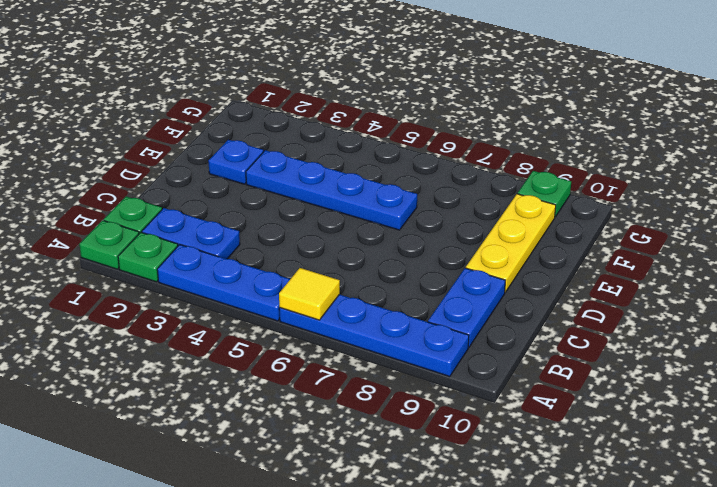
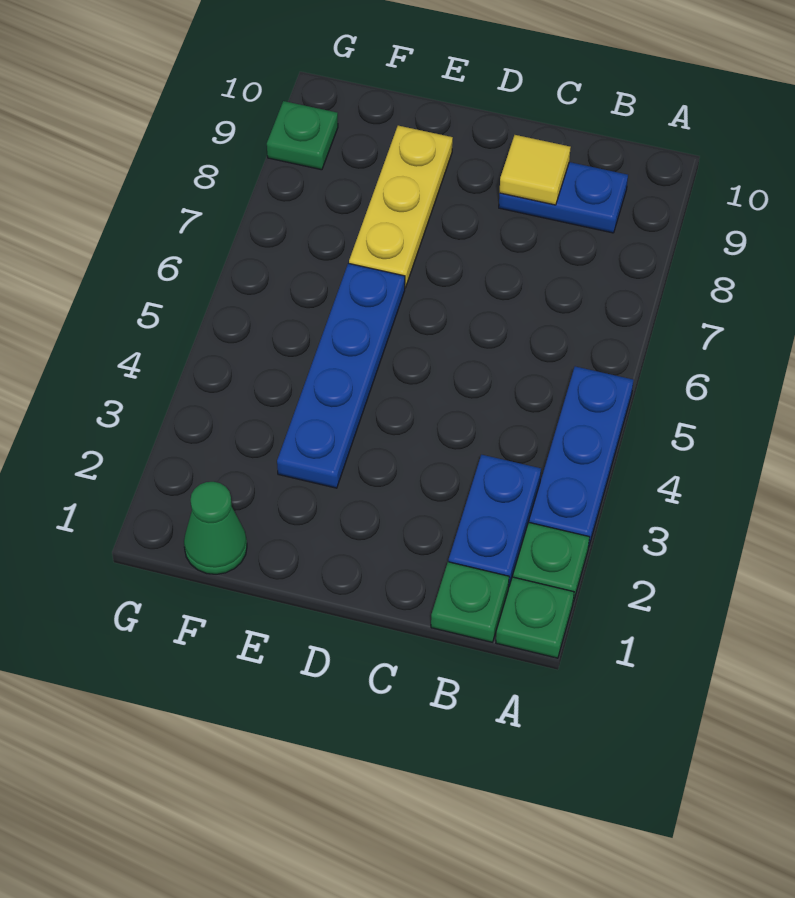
blue plate A6:A9 level 1 -> none
yellow tile A6 level 2 -> yellow tile C9 level 2
yellow plate D9:F9 level 1 -> yellow plate E7:E9 level 1
blue plate E2 level 1 -> none
none -> green cone F1 level 1

